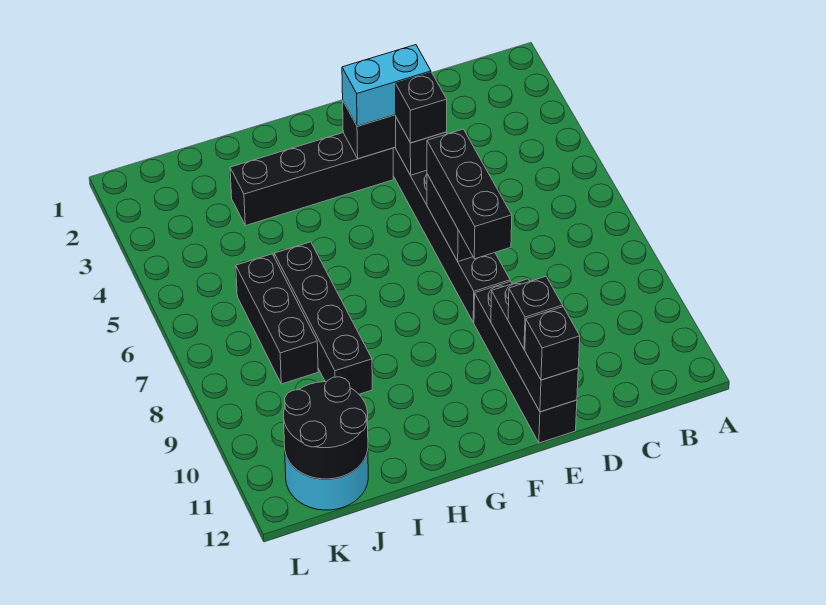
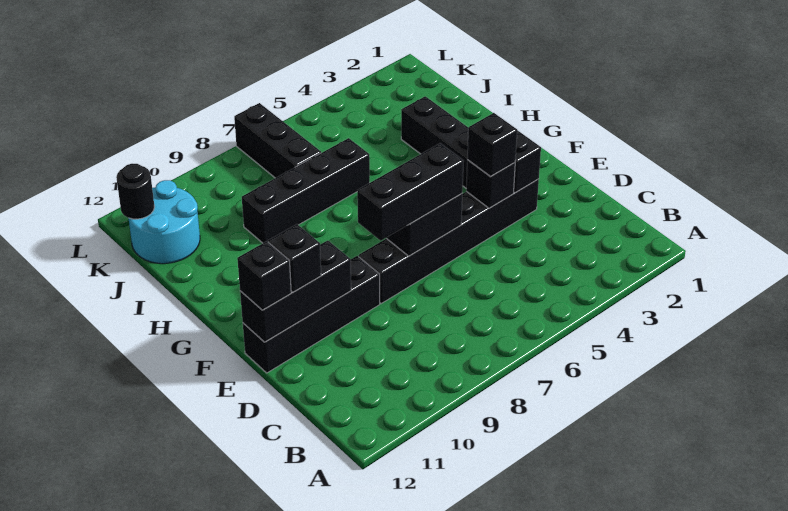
cyan brick E3:F3 level 3 -> none
black brick J6:J8 level 1 -> black brick J7:L7 level 1
black round brick J11:K12 level 2 -> black round brick K12 level 2

